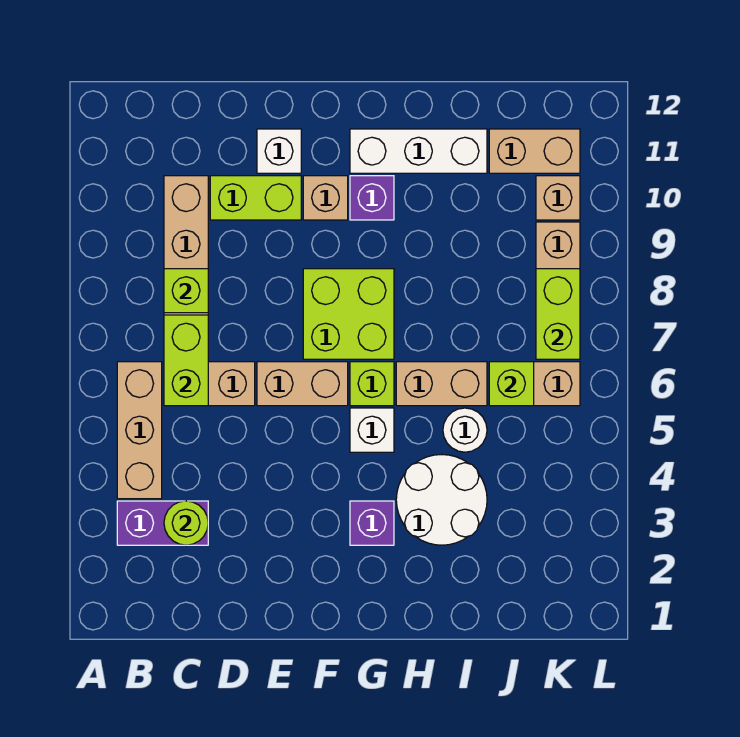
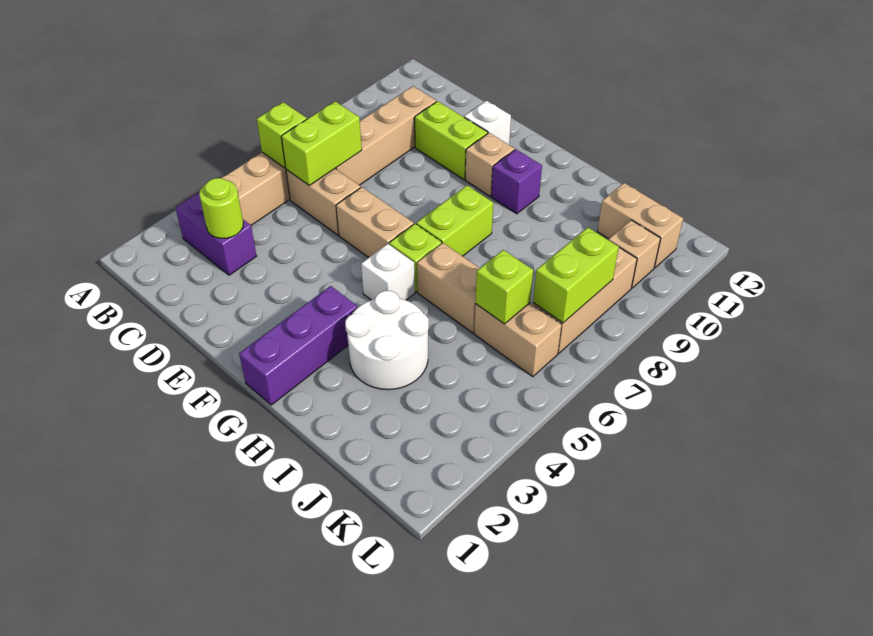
lime brick C8 level 2 -> lime brick B6 level 2
lime brick F7:G8 level 1 -> lime brick G7:G8 level 1
purple brick G3 level 1 -> purple brick G1:G3 level 1
white brick G11:I11 level 1 -> none
white round brick I5 level 1 -> none

